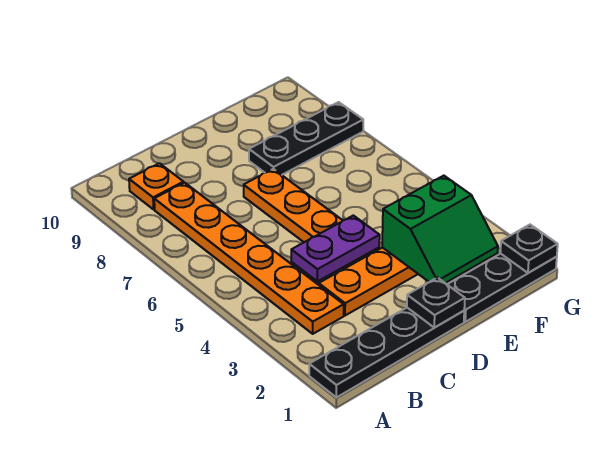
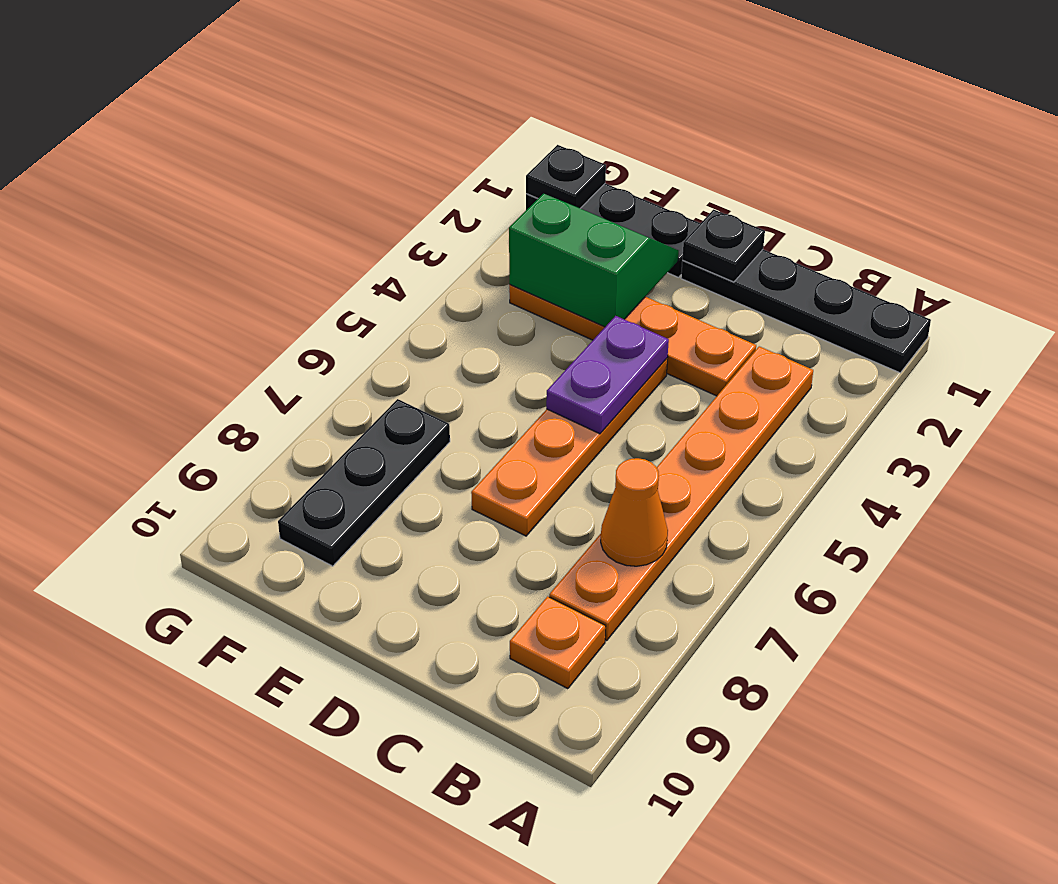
none -> orange cone B7 level 2
purple plate C4:D4 level 2 -> purple plate D4:D5 level 2
black plate E8:G8 level 1 -> black plate F7:F9 level 1

